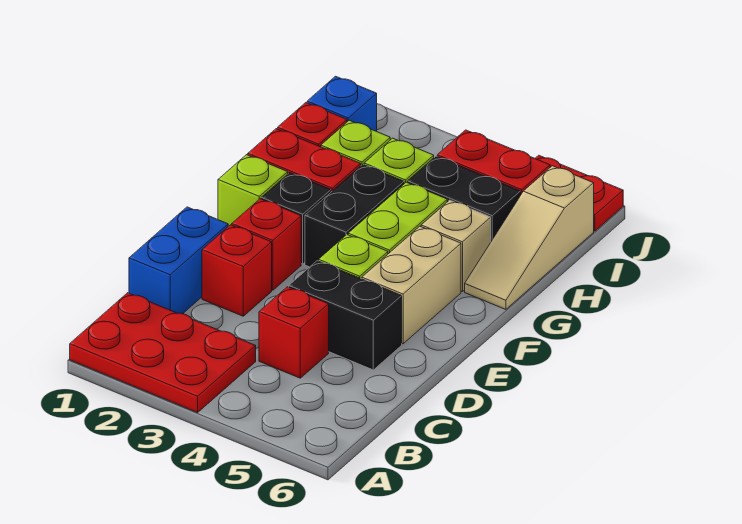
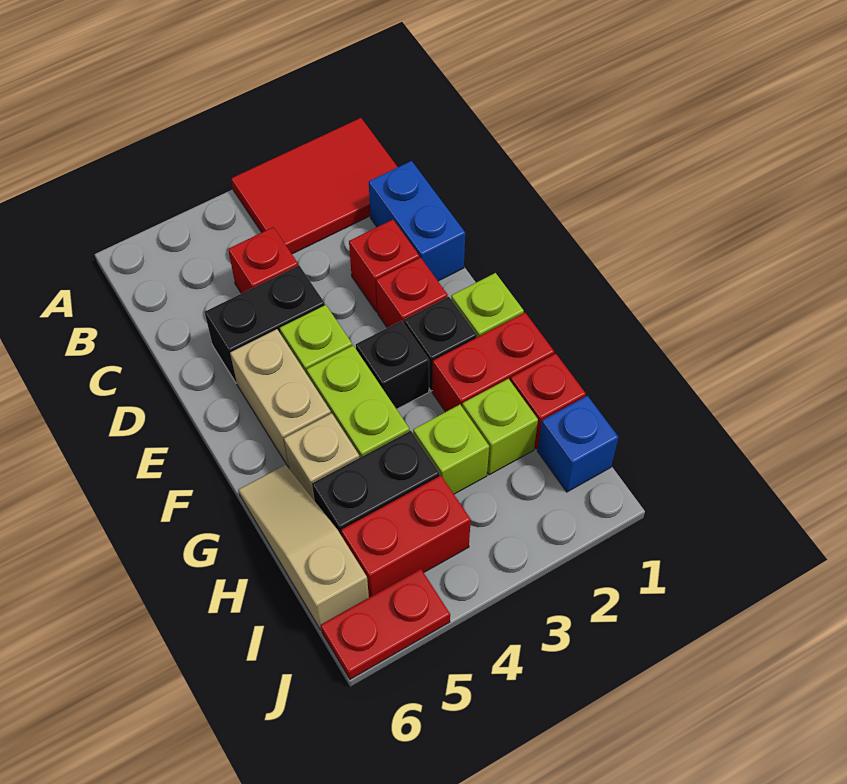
red plate A1:B3 level 1 -> red tile A1:B3 level 1
black brick F3:G3 level 1 -> black brick F3 level 1

